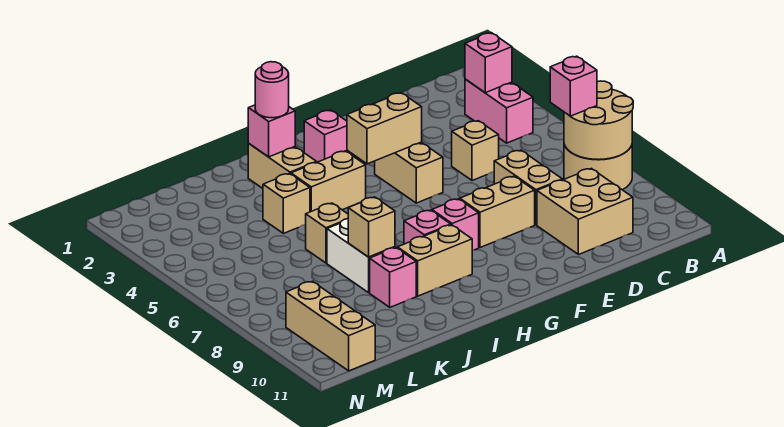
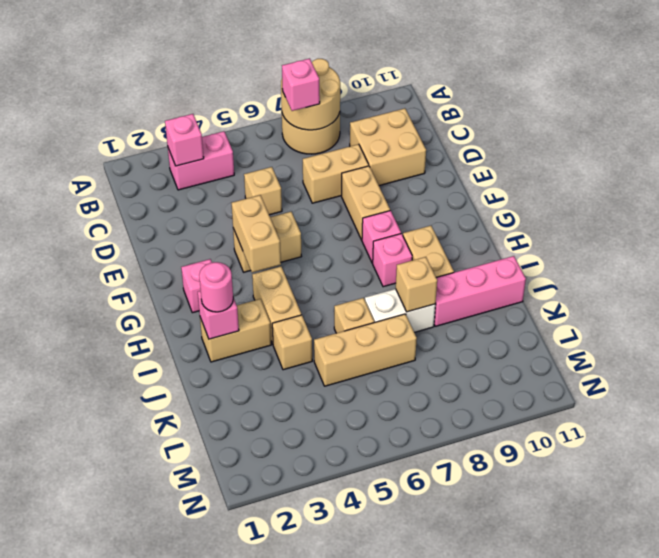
pink brick J9 level 1 -> pink brick J9:J11 level 1
tan brick M9:M11 level 1 -> tan brick K5:K7 level 1

